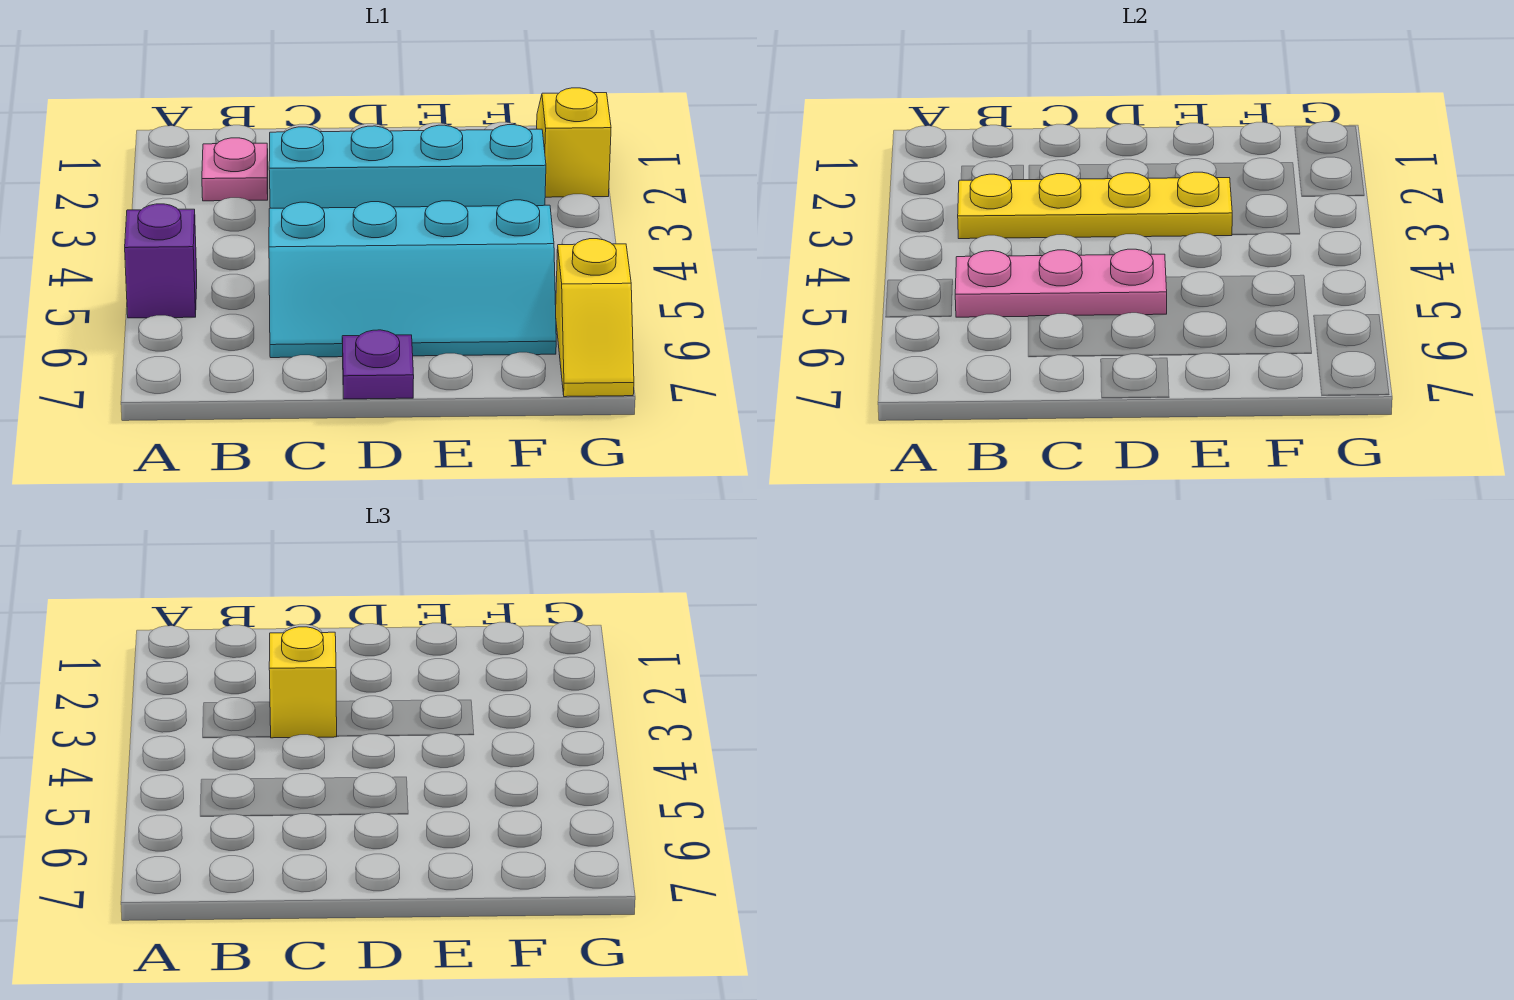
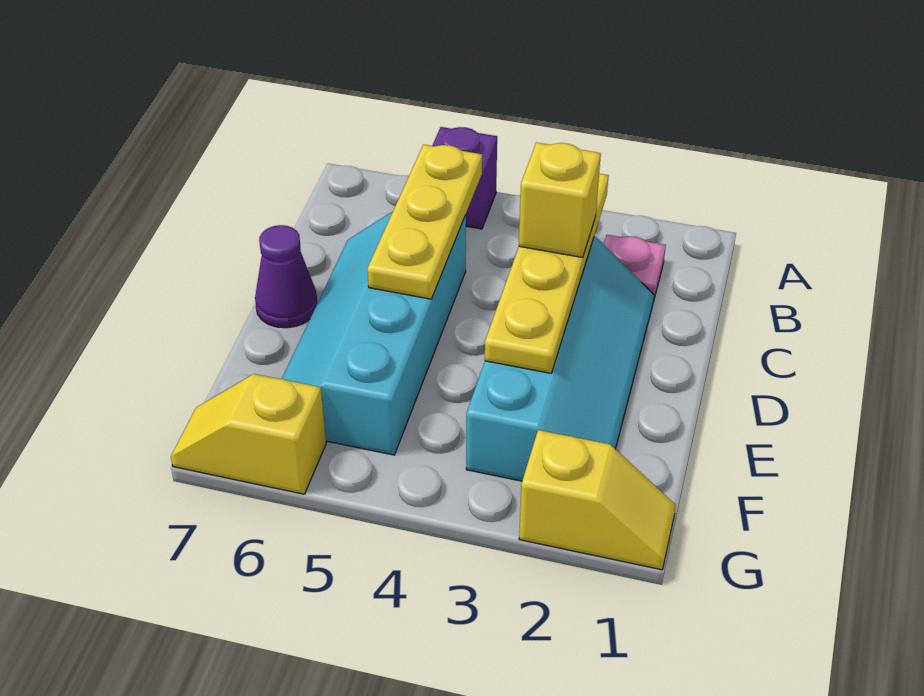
pink plate B5:D5 level 2 -> yellow plate B5:D5 level 2
purple plate D7 level 1 -> purple cone D7 level 1

